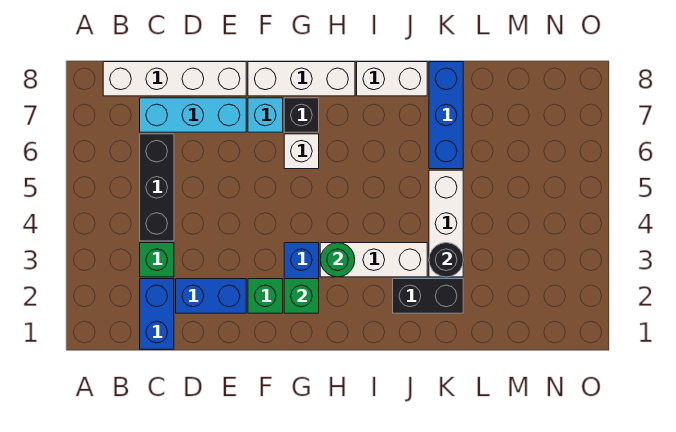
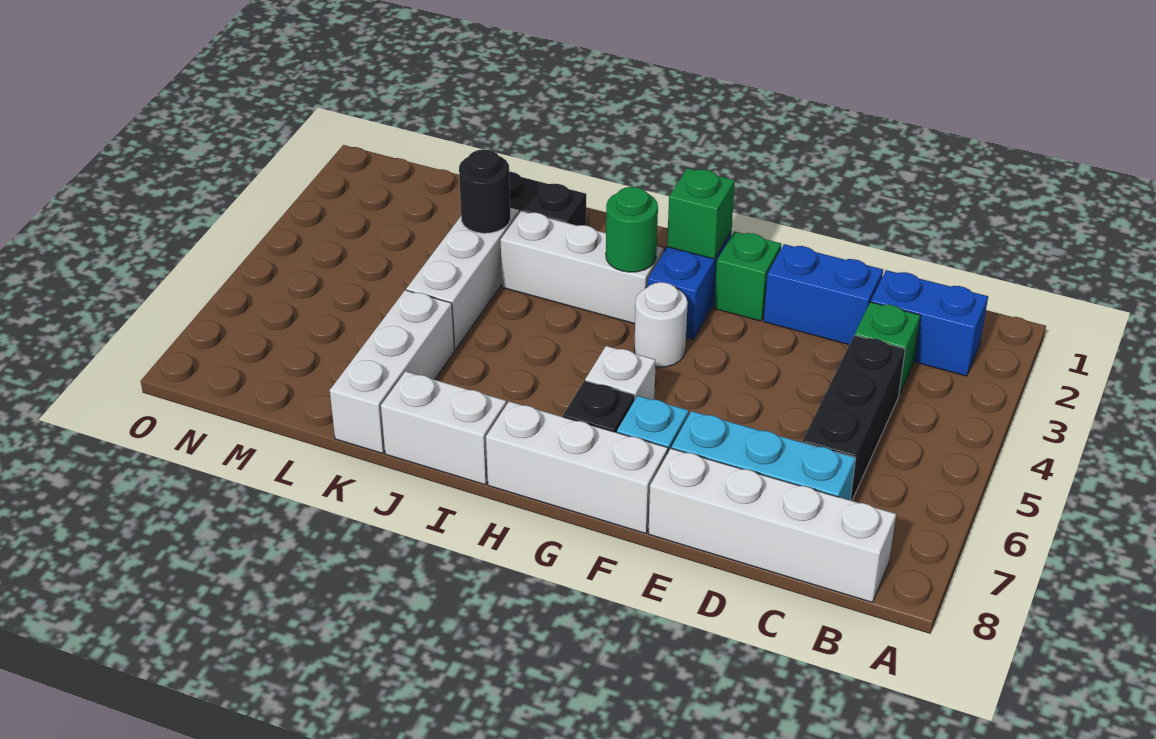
blue brick C1:C2 level 1 -> blue brick B2:C2 level 1
none -> white round brick G4 level 1
blue brick K6:K8 level 1 -> white brick K6:K8 level 1

